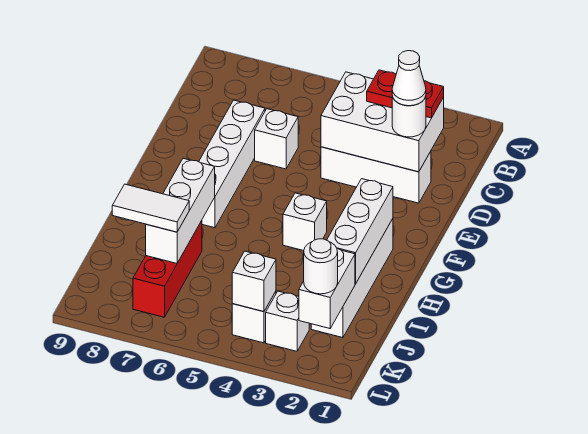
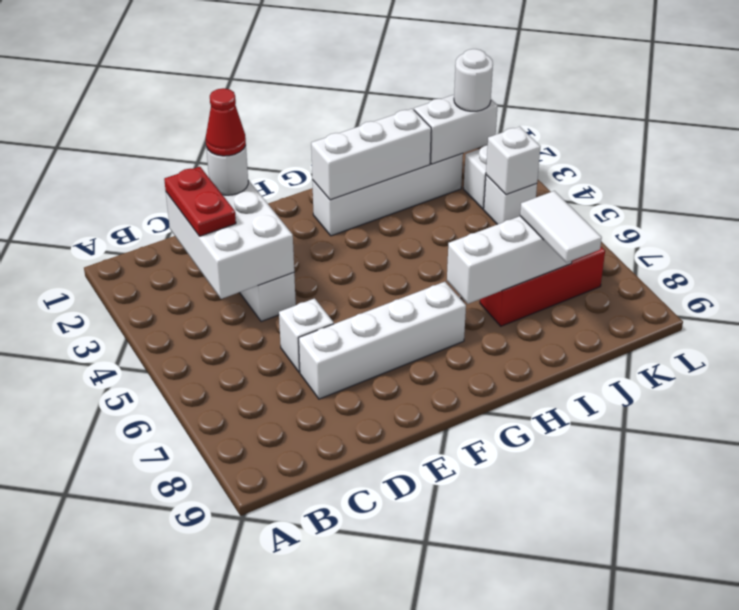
white cone D2 level 4 -> red cone D2 level 4
white brick G4 level 1 -> none

